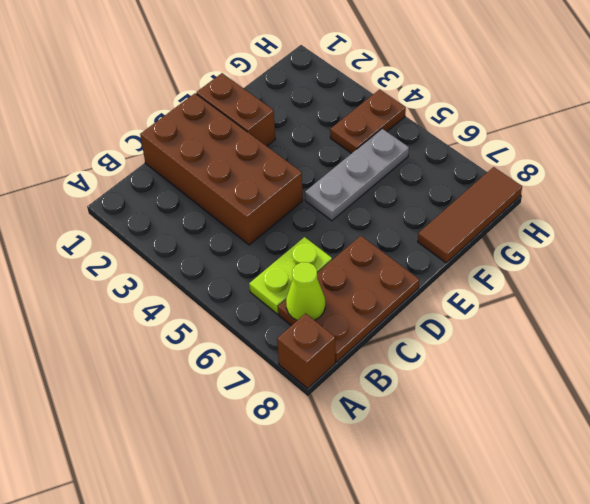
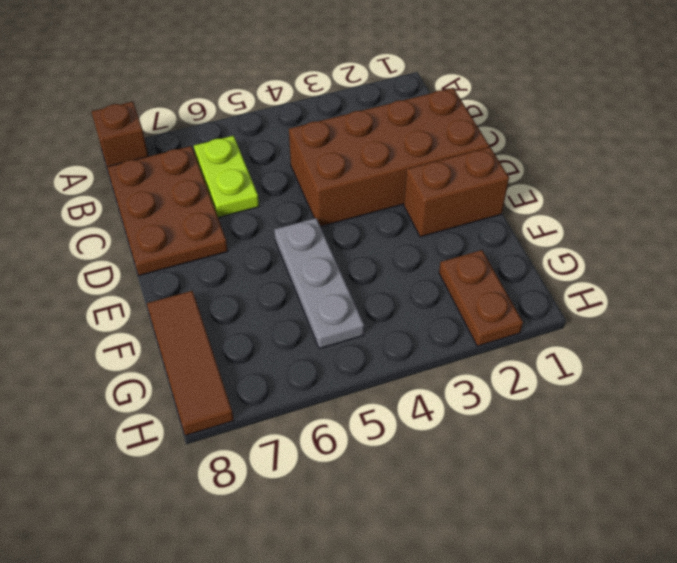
lime cone B7 level 2 -> none
brown plate G4:H4 level 1 -> brown plate G2:H2 level 1

